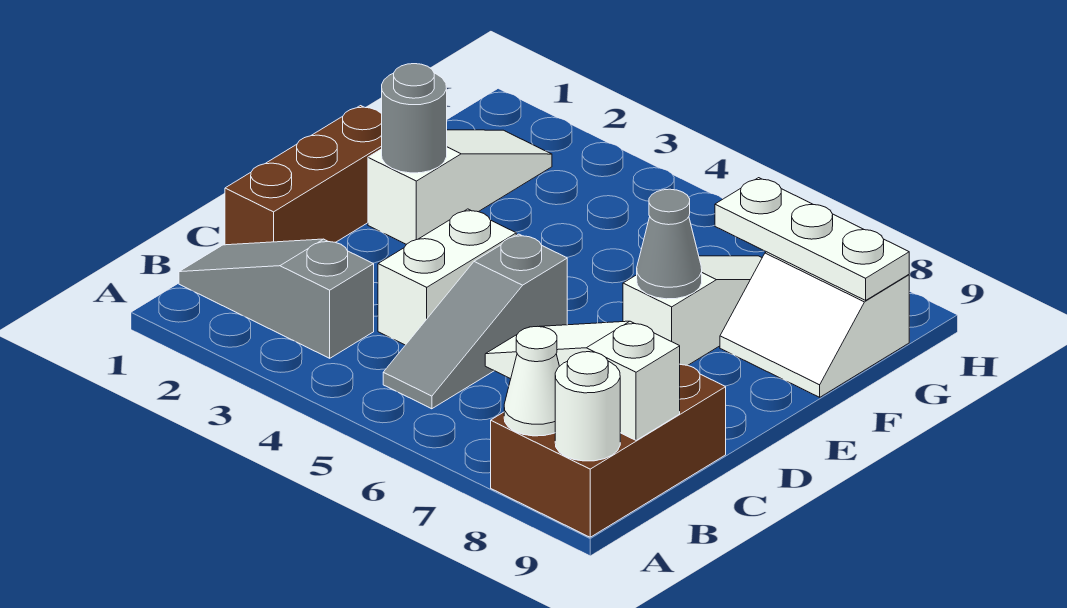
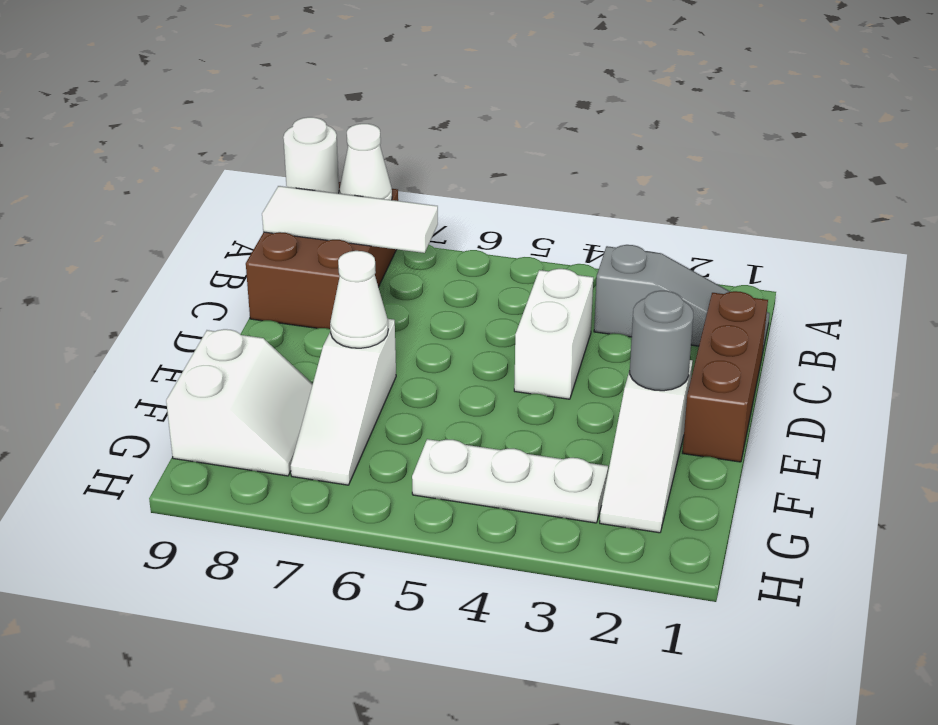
grey slope B5:D5 level 1 top D -> none
white slope B7:B9 level 2 top 9 -> white tile B7:B9 level 2
grey cone E7 level 2 -> white cone E7 level 2
white slope F8:G9 level 1 top G -> white slope F8:G9 level 1 top 9
white plate G7:G9 level 2 -> white plate G3:G5 level 1

